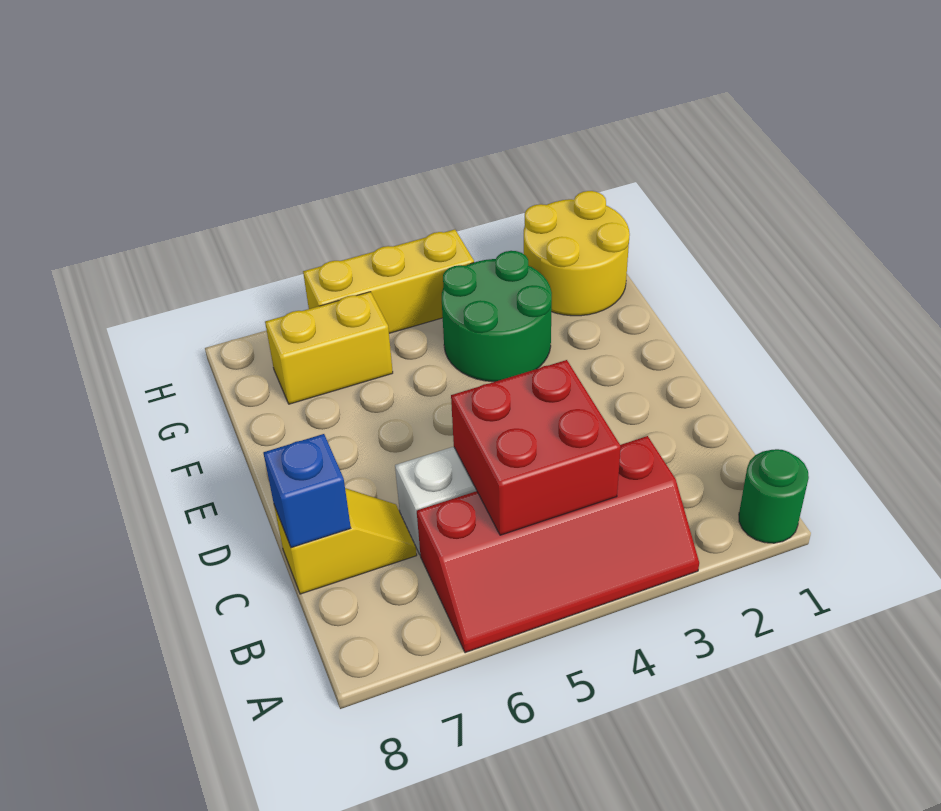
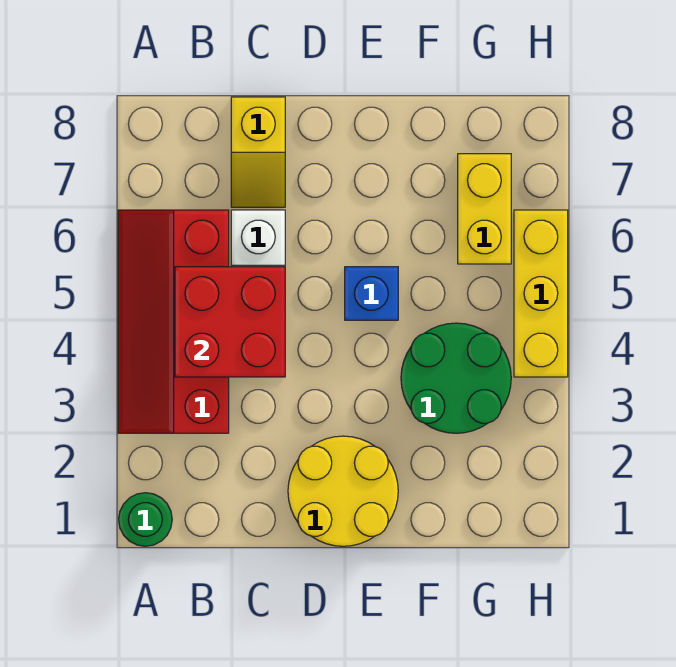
blue brick C8 level 2 -> blue brick E5 level 1
yellow round brick G1:H2 level 1 -> yellow round brick D1:E2 level 1

